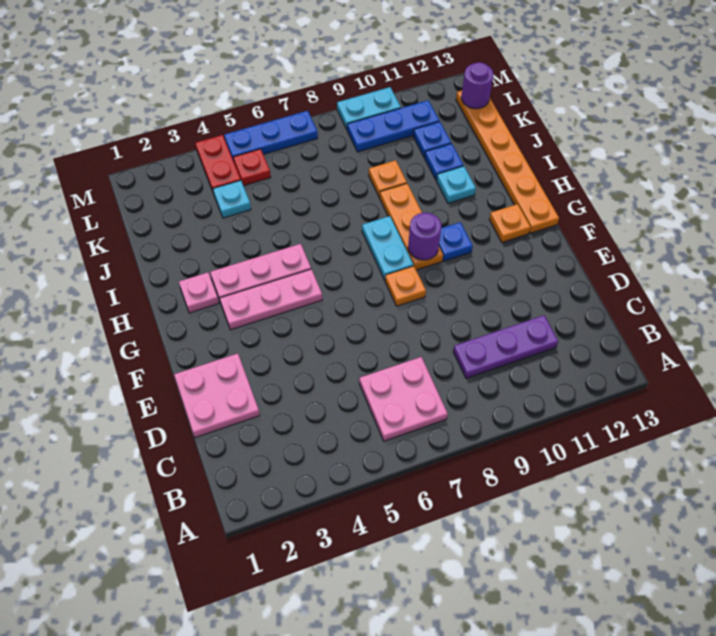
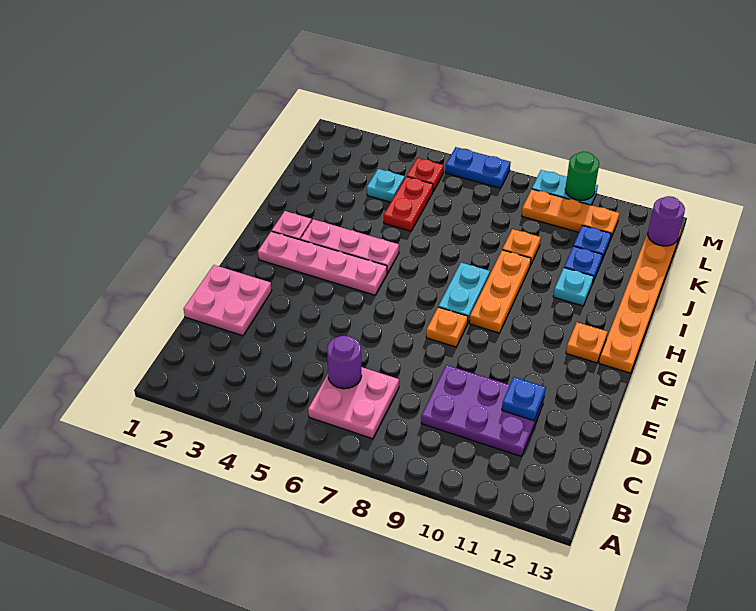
purple plate C9:C11 level 1 -> purple plate C9:D11 level 1
pink plate G3:G5 level 1 -> pink plate G2:G5 level 1
purple round brick G9 level 2 -> purple round brick C6 level 2
blue plate G10 level 1 -> blue plate D11 level 2
red plate L4:M4 level 1 -> red plate J5:K5 level 1
blue plate L9:L11 level 1 -> orange plate L9:L11 level 1
blue plate M5:M7 level 1 -> blue plate M6:M7 level 1
none -> green round brick M10 level 2

